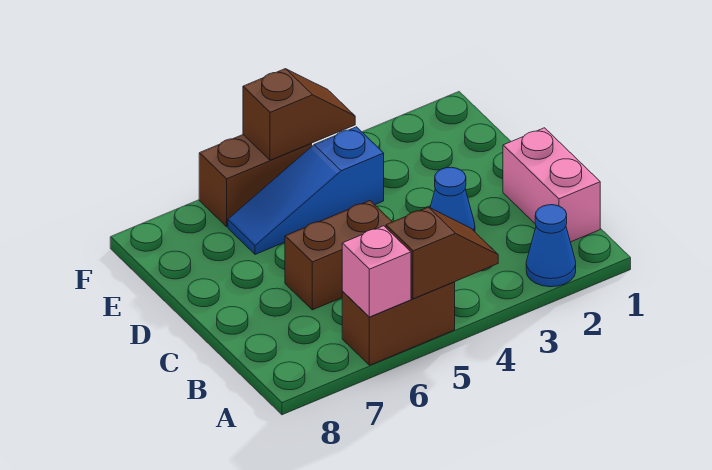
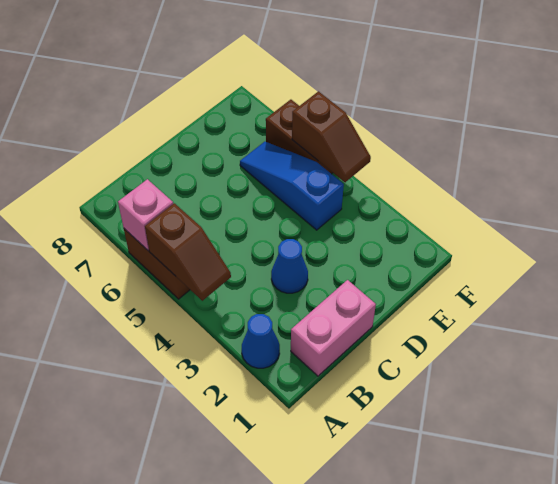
brown brick C5:C6 level 1 -> none

